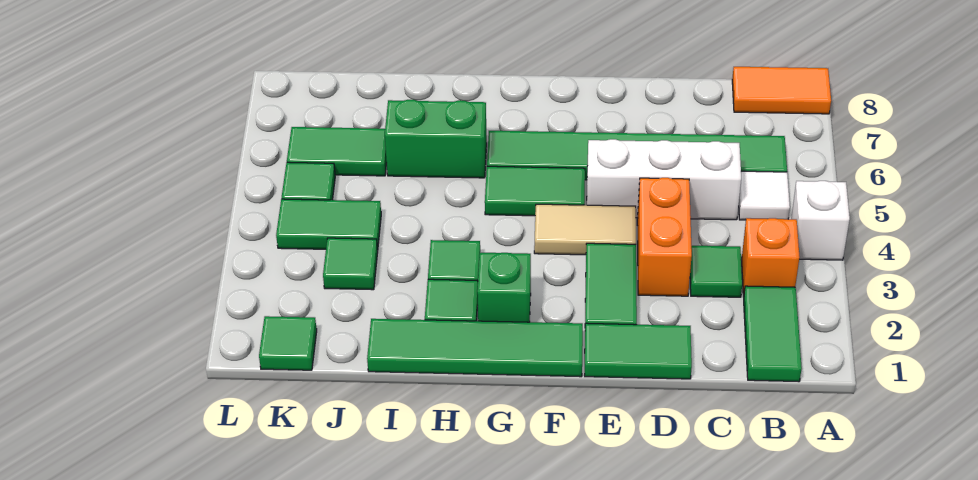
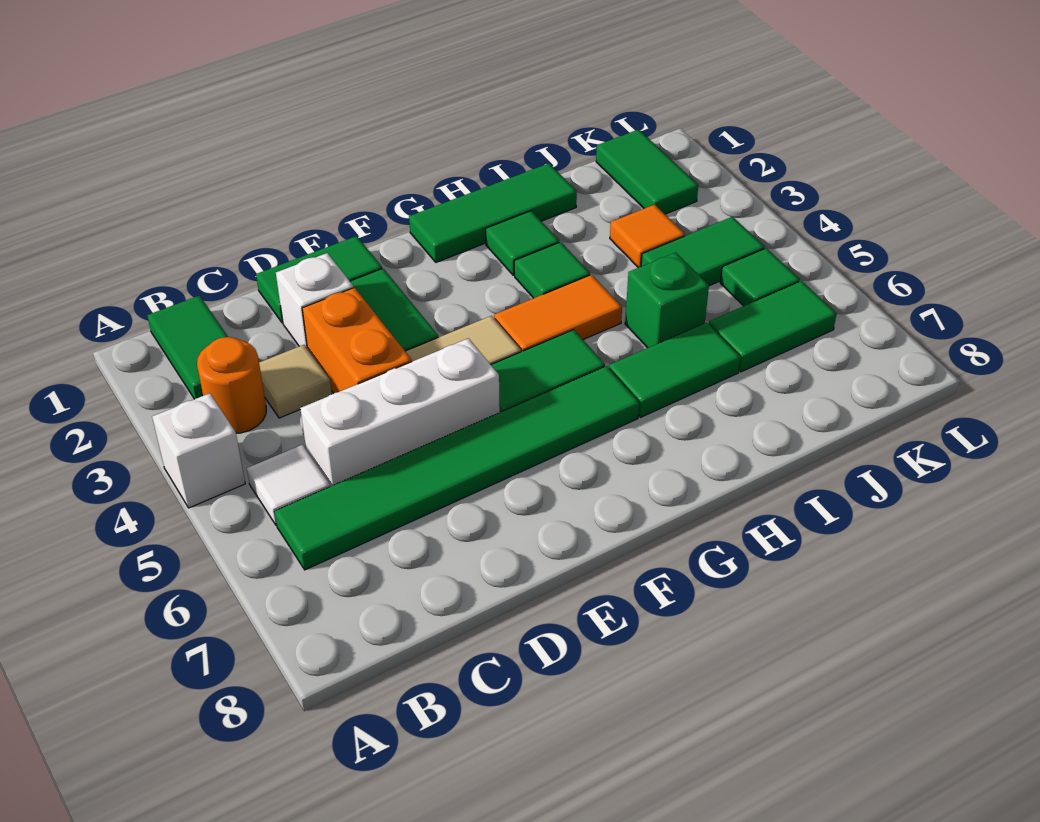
orange tile A8:B8 level 1 -> orange tile G4:H4 level 1
orange brick B3 level 1 -> orange round brick B3 level 1
green tile C3 level 1 -> tan tile C3 level 1
none -> white brick D2 level 1
green tile F1:I1 level 1 -> green tile G1:I1 level 1
green brick G2 level 1 -> green brick I5 level 1
green brick H6:I6 level 1 -> green tile H6:I6 level 1
green tile J3 level 1 -> orange tile J3 level 1
green tile K1 level 1 -> green tile K1:K2 level 1

